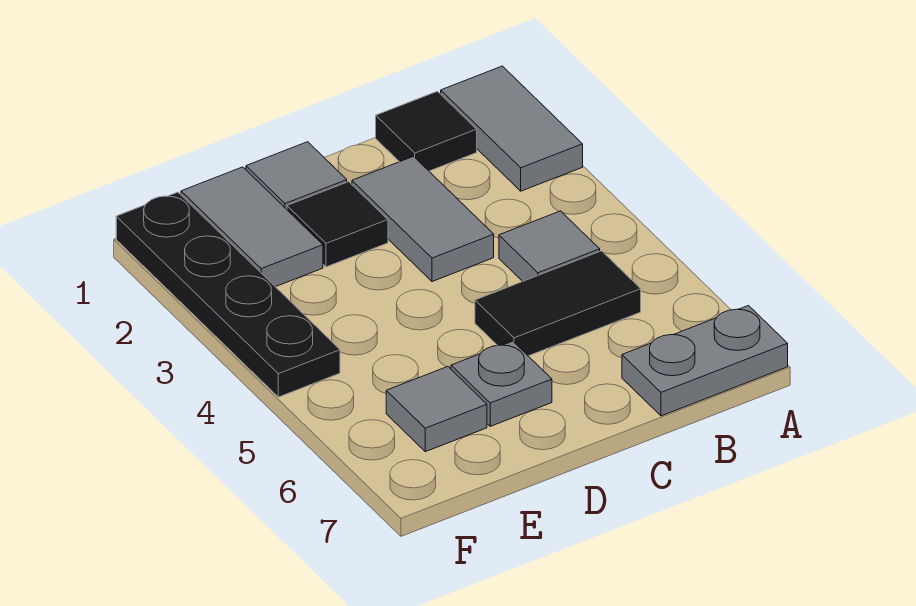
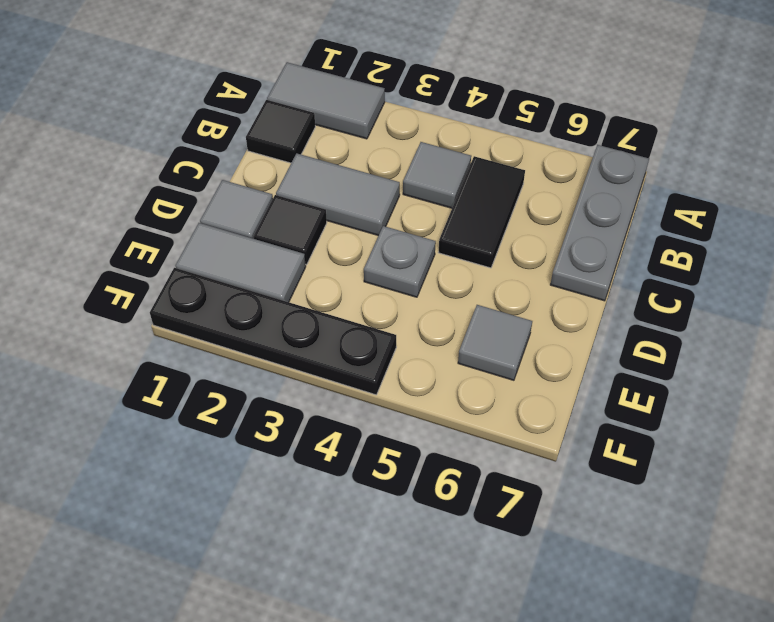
grey plate A7:B7 level 1 -> grey plate A7:C7 level 1
grey plate D6 level 1 -> grey plate D4 level 1

